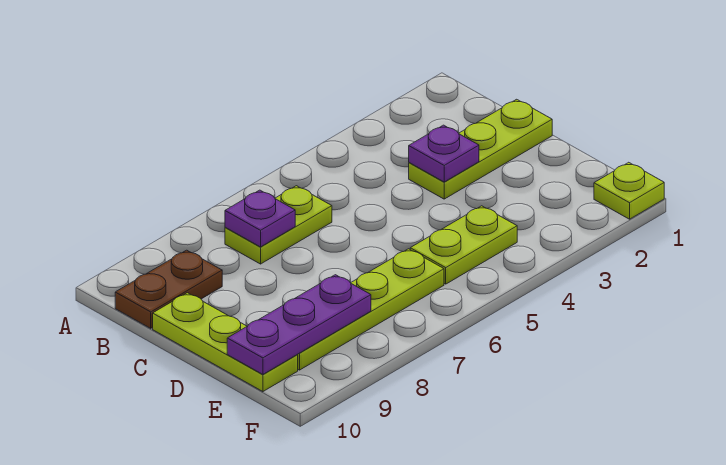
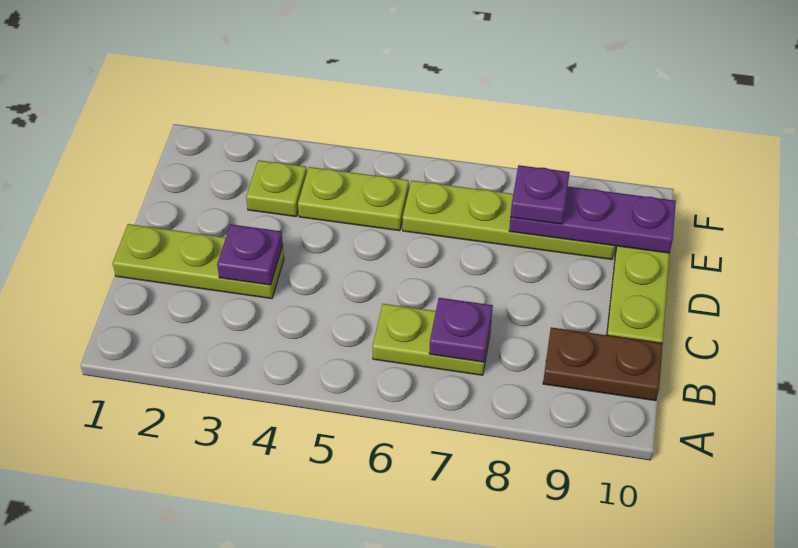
none -> purple plate E8 level 3
lime plate F1 level 1 -> lime plate E3 level 1

